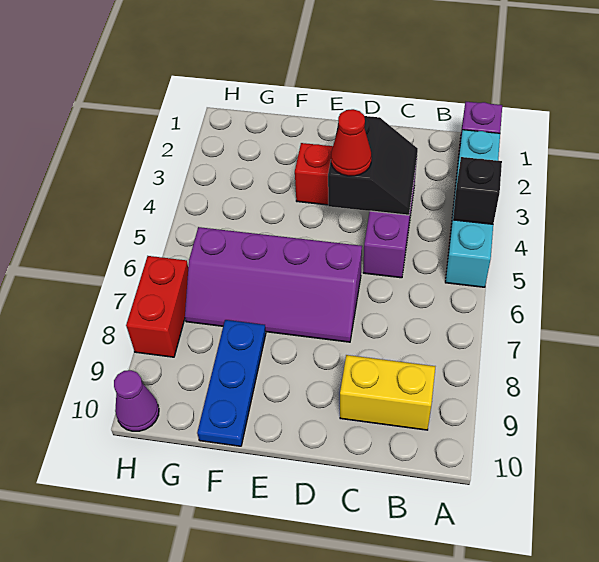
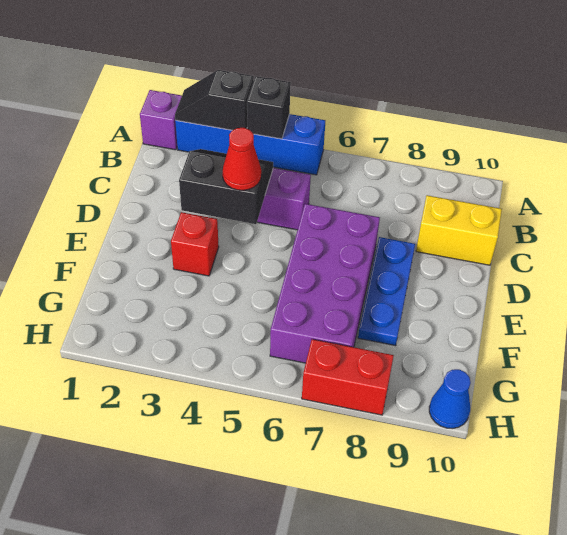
cyan brick A2:A5 level 1 -> blue brick A2:A5 level 1
none -> black slope A2:A3 level 2 top 3
yellow brick B9:C9 level 1 -> yellow brick C9:C10 level 1
purple slope D6:G7 level 1 top 6 -> purple brick D6:G7 level 1
blue plate F8:F10 level 1 -> blue plate D8:F8 level 1
purple cone H10 level 1 -> blue cone H10 level 1

